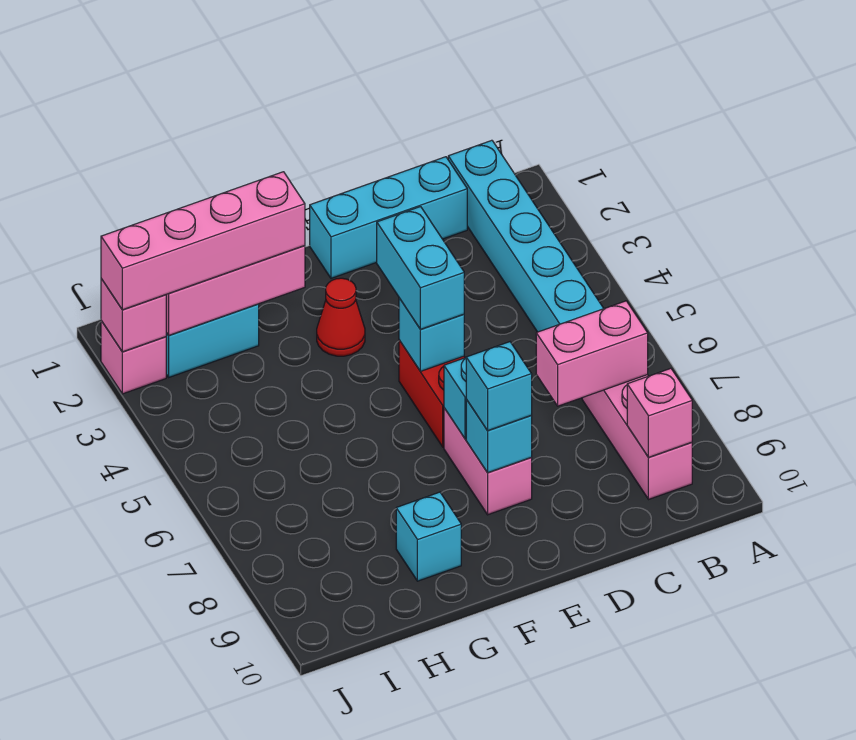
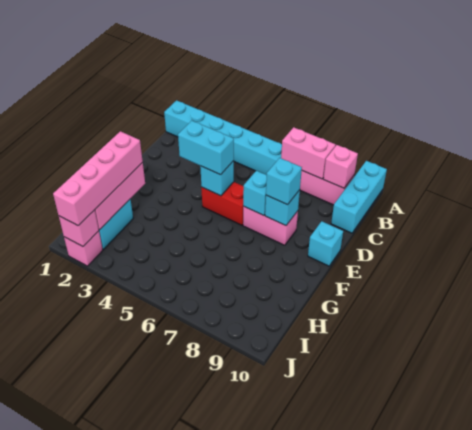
pink brick B7:C7 level 2 -> pink brick B7:B8 level 2
cyan brick C1:E1 level 1 -> cyan brick A10:C10 level 1
red cone F3 level 1 -> none
cyan brick G9 level 1 -> cyan brick E10 level 1

